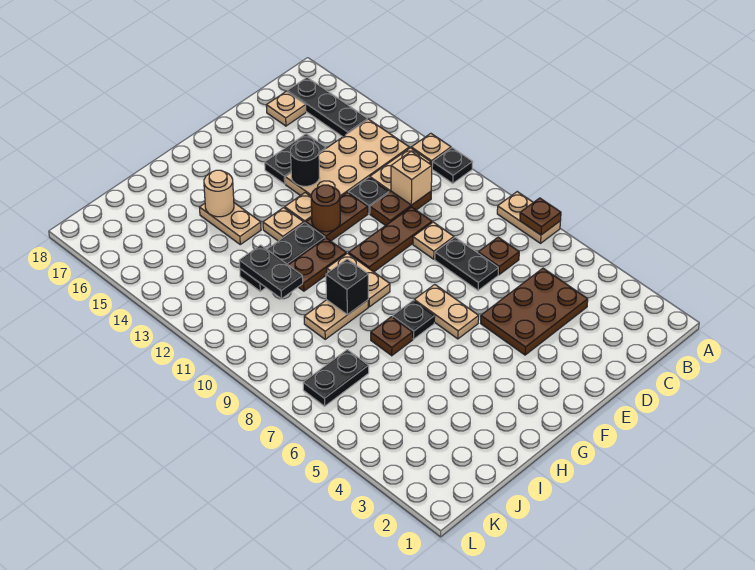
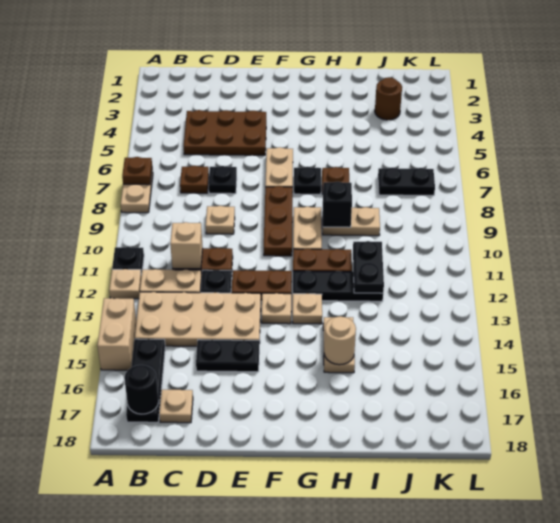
none -> tan brick A14:A15 level 1
black plate D7:D8 level 1 -> black plate D7 level 1
brown plate D10:F10 level 1 -> brown plate F8:F10 level 1
black round brick E14 level 2 -> black round brick B17 level 2
brown round brick F12 level 2 -> brown round brick J3 level 1

